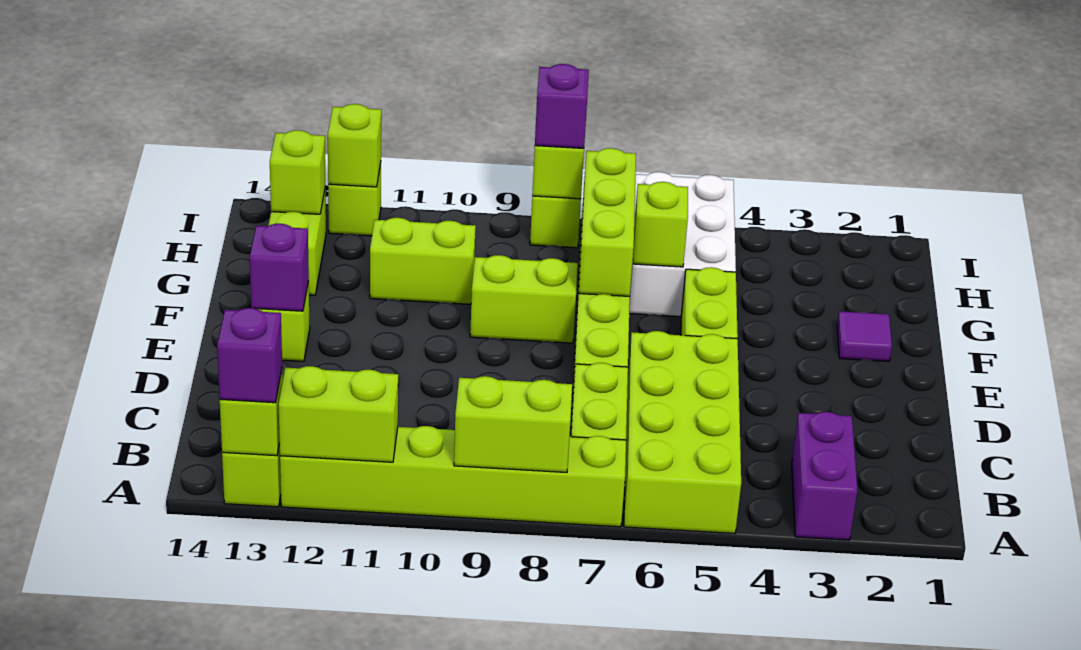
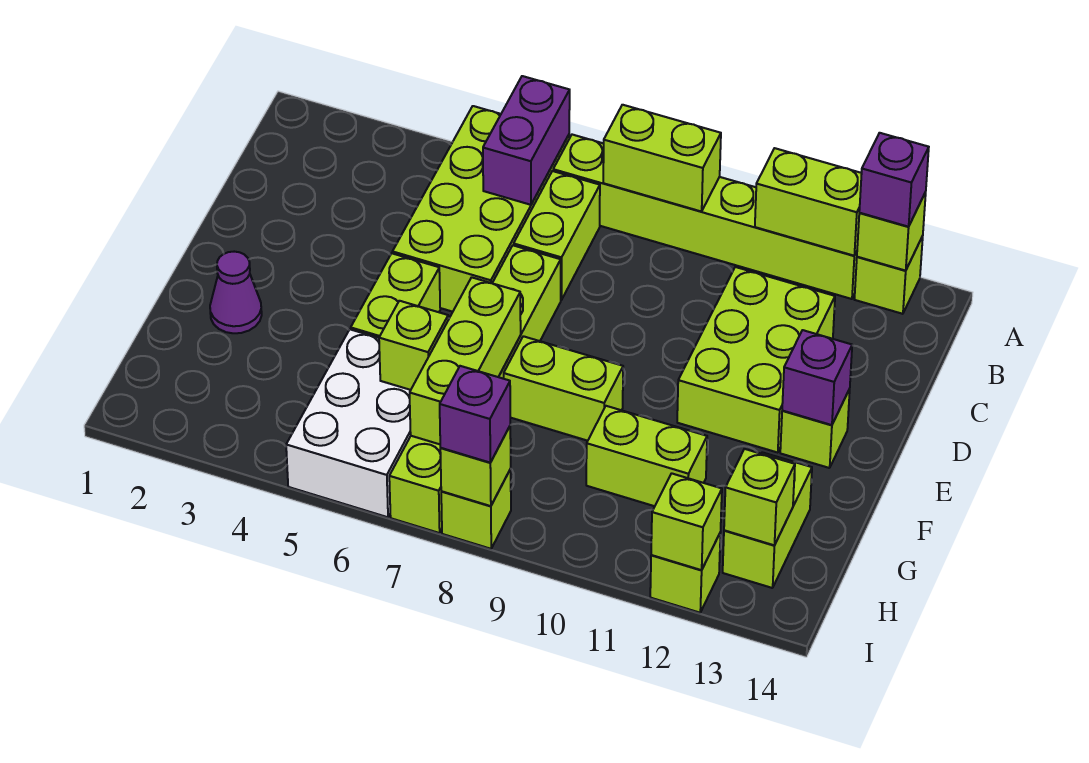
purple brick A3:B3 level 1 -> purple brick A6:B6 level 2
none -> lime brick C11:E12 level 1
purple tile F2 level 1 -> purple cone F2 level 1

